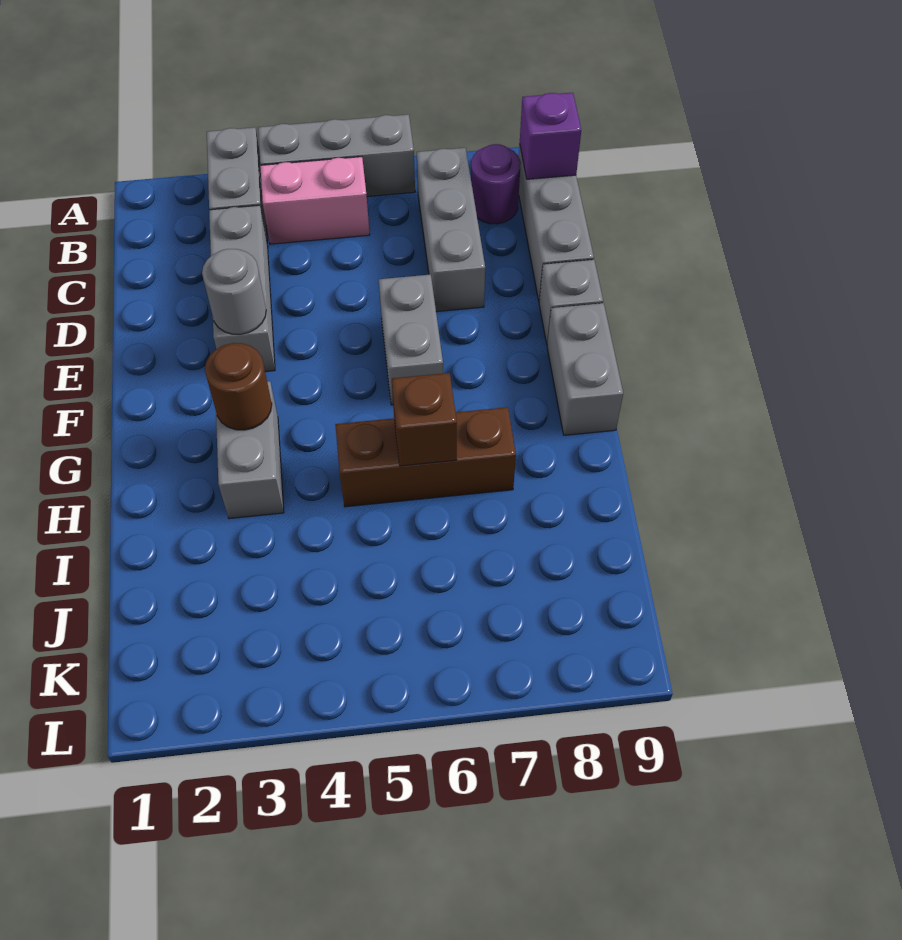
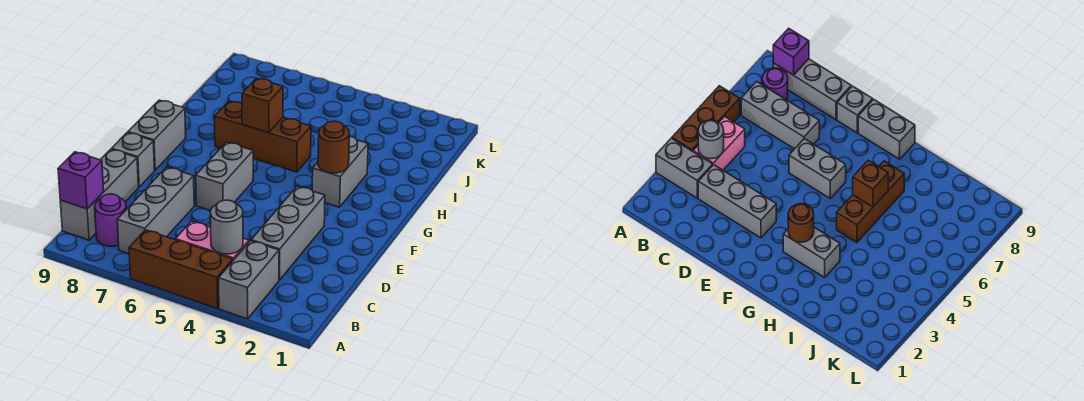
grey brick A4:A6 level 1 -> brown brick A4:A6 level 1
grey round brick E3 level 2 -> grey round brick B4 level 2

